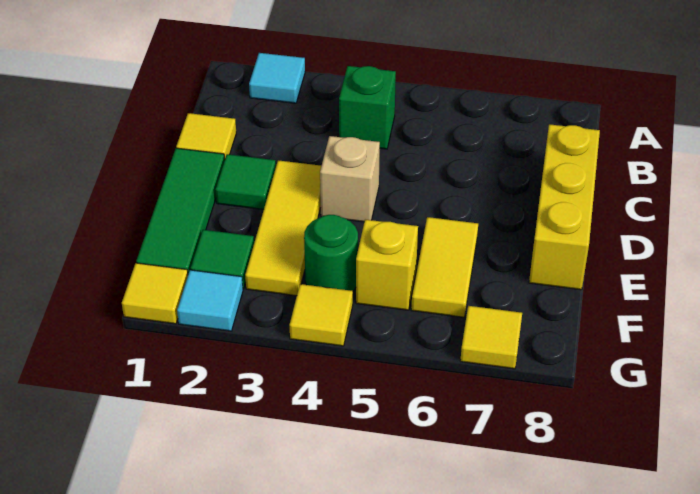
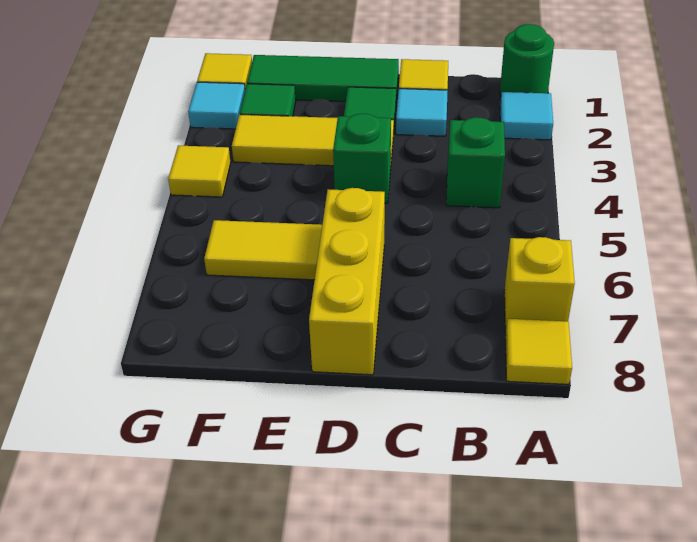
none -> cyan tile C2 level 1
yellow brick C8:E8 level 1 -> yellow brick D6:D8 level 1
tan brick D4 level 1 -> green brick D4 level 1
green round brick F4 level 1 -> green round brick A1 level 1
yellow brick F5 level 1 -> yellow brick A7 level 1
yellow tile G7 level 1 -> yellow tile A8 level 1

